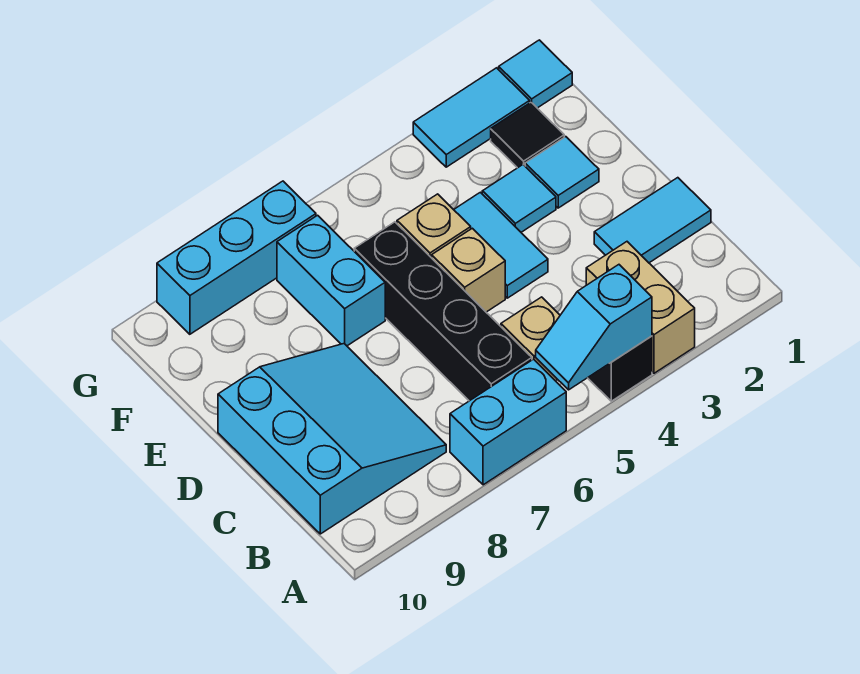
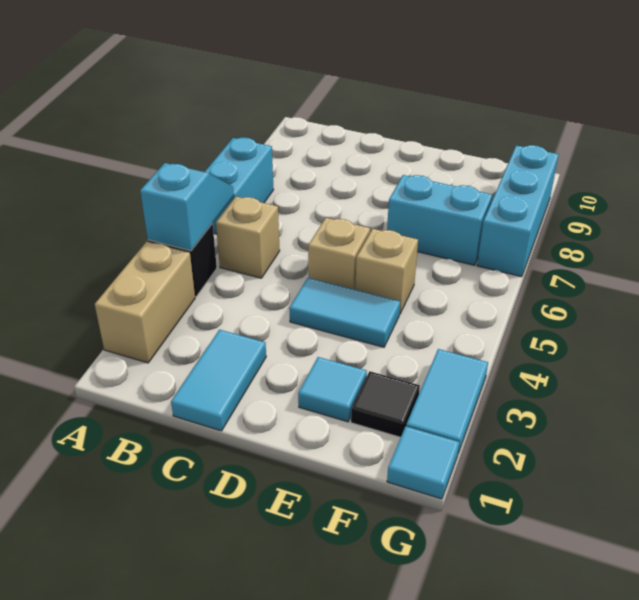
tan brick A3:B3 level 1 -> tan brick A2:A3 level 1
black brick B6:E6 level 1 -> none
cyan slope B8:D10 level 1 top 10 -> none
cyan tile E3 level 1 -> none

